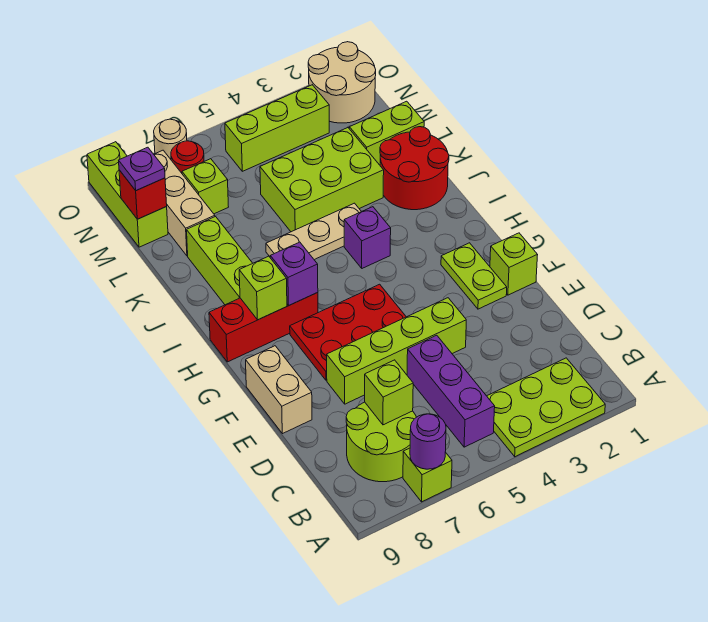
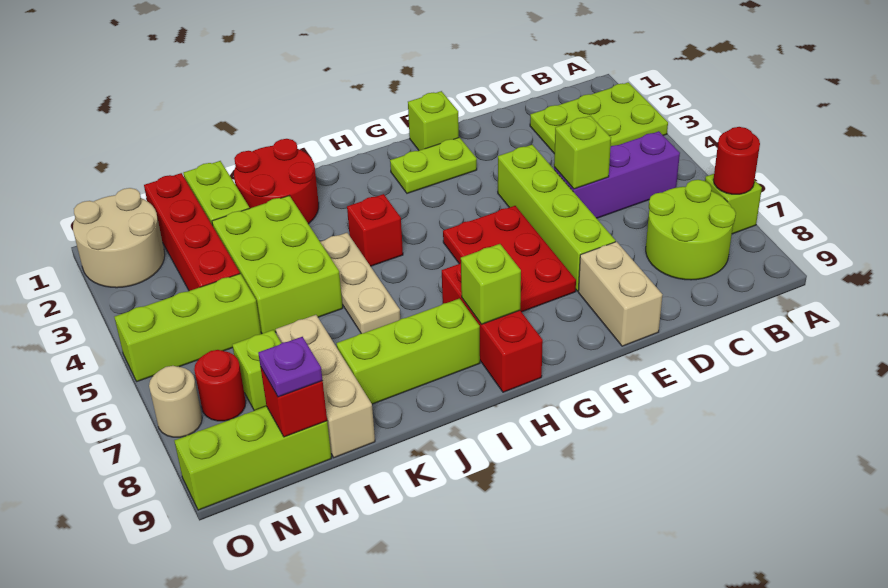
lime plate A2:B4 level 1 -> lime plate A2:C3 level 1
purple round brick A7 level 2 -> red round brick A7 level 2
lime brick C7 level 2 -> lime brick D5 level 2
tan brick E9:F9 level 1 -> tan brick E8:E9 level 1
purple brick H7 level 2 -> none
purple brick I4 level 1 -> red brick I4 level 1
tan brick L8:N8 level 1 -> tan brick L7:L9 level 1
none -> red brick M1:M4 level 1
lime brick N3:N5 level 1 -> lime brick M5:O5 level 1

